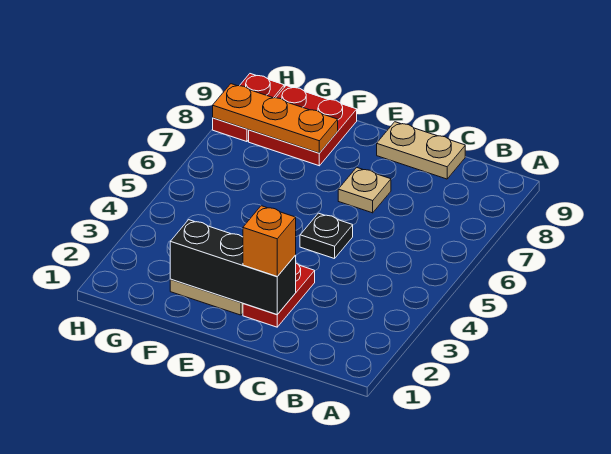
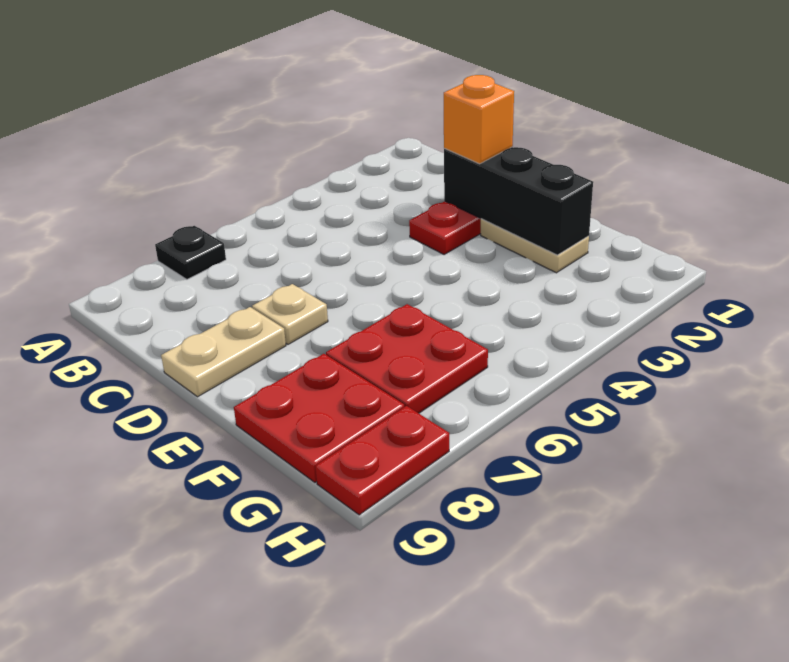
tan plate C9:D9 level 1 -> tan plate D8:D9 level 1
black plate D5 level 1 -> black plate A7 level 1
none -> red plate F6:G7 level 1
orange plate F8:H8 level 2 -> none

